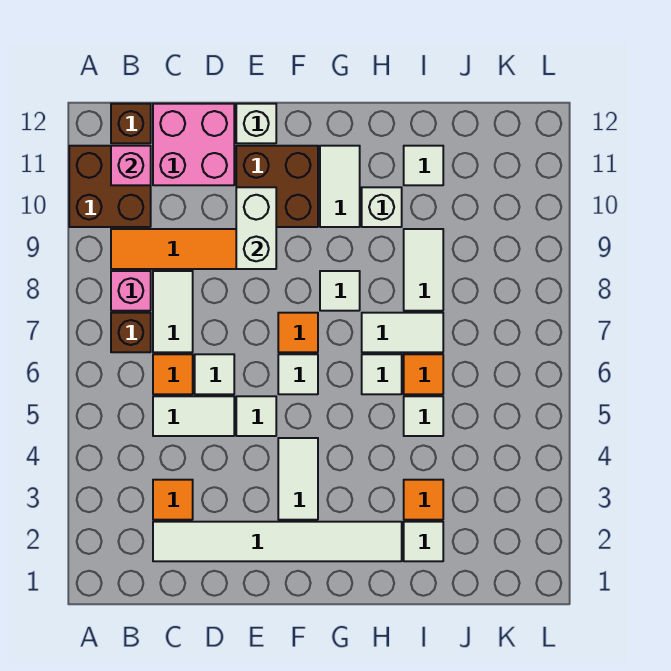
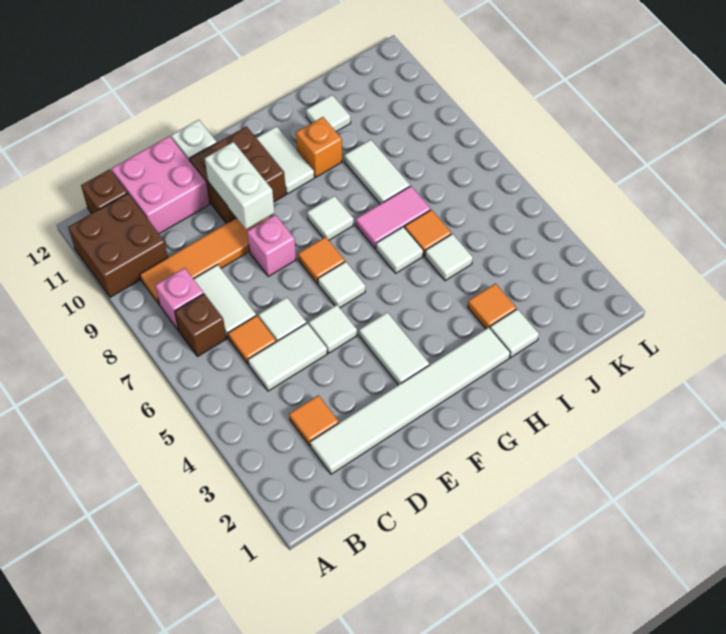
pink brick B11 level 2 -> pink brick E8 level 1
white tile H7:I7 level 1 -> pink tile H7:I7 level 1
white brick H10 level 1 -> orange brick H10 level 1

